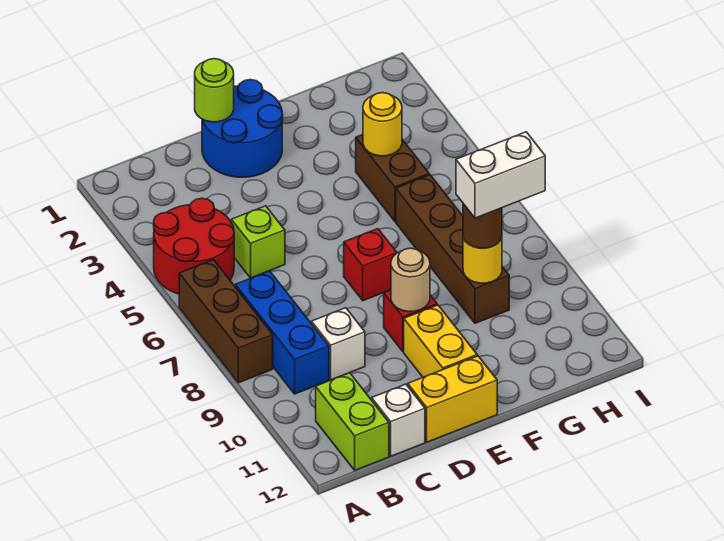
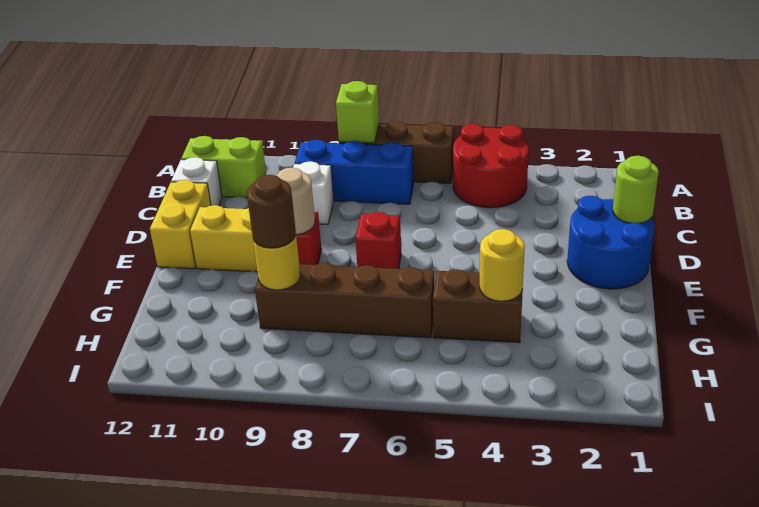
lime brick C5 level 1 -> lime brick A8 level 2
white brick G9:H9 level 4 -> none

